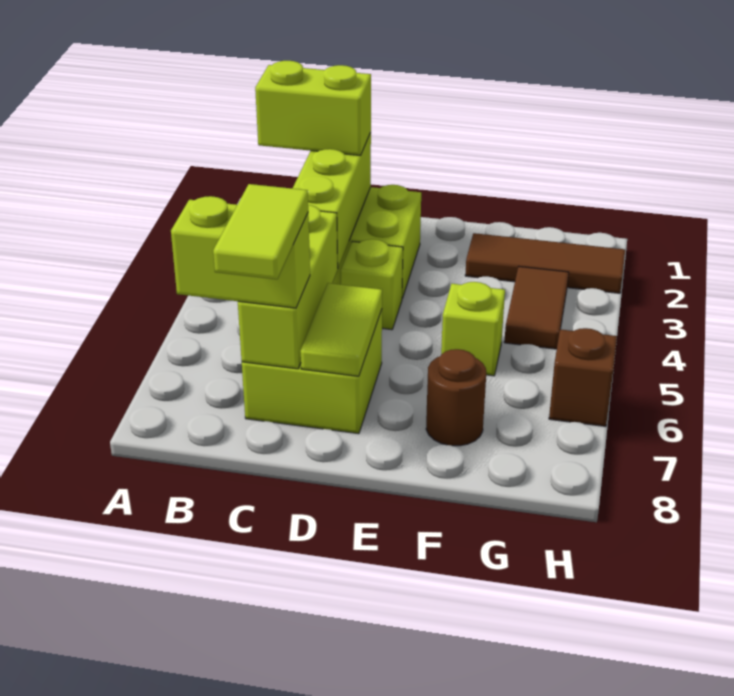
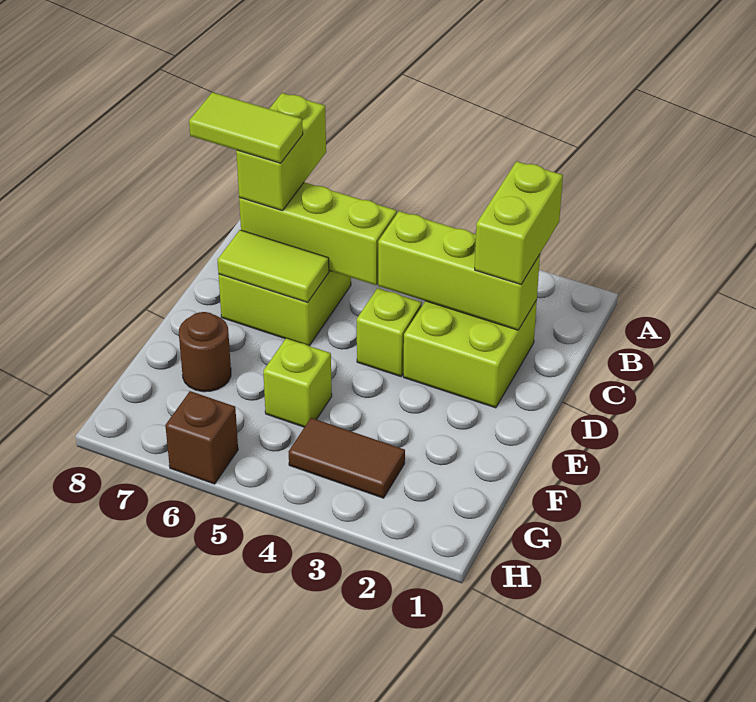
brown tile F2:H2 level 1 -> none

